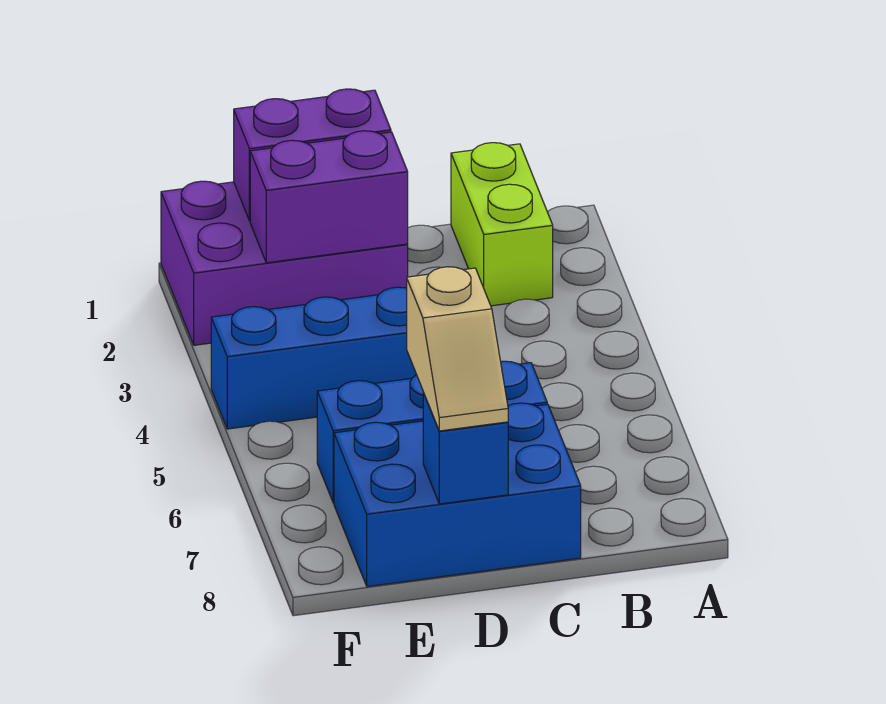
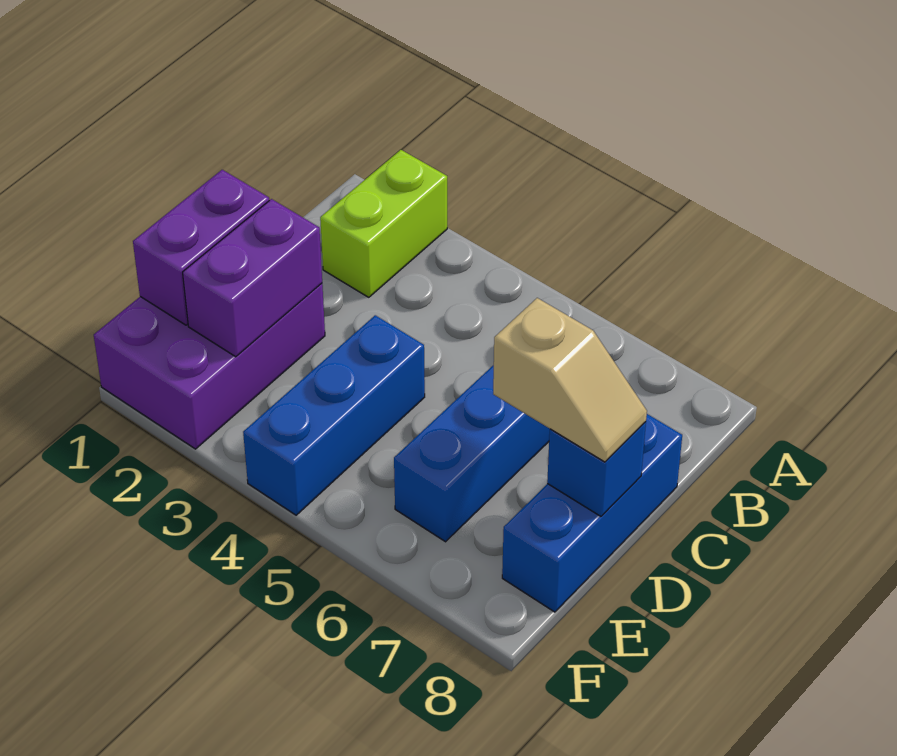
lime brick B1:B2 level 1 -> lime brick A2:B2 level 1
blue brick C7:E8 level 1 -> blue brick C8:E8 level 1

